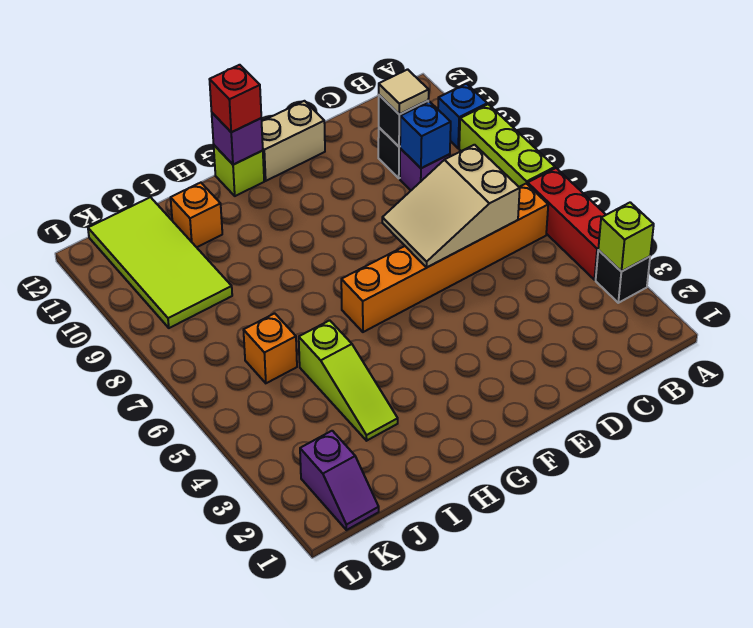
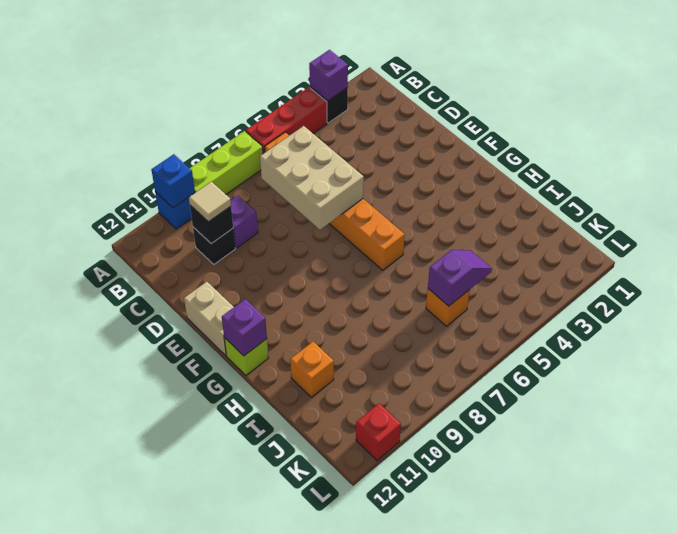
lime brick A3 level 2 -> purple brick A3 level 2
tan slope C6:E7 level 2 top C -> tan brick C6:E7 level 2
blue brick C9 level 2 -> blue brick A10 level 2
red brick G12 level 3 -> red brick L11 level 1
lime slope I3:I5 level 1 top 5 -> none
lime tile J9:K12 level 1 -> none
purple slope K1:K2 level 1 top 2 -> purple slope J5:J6 level 2 top 6

